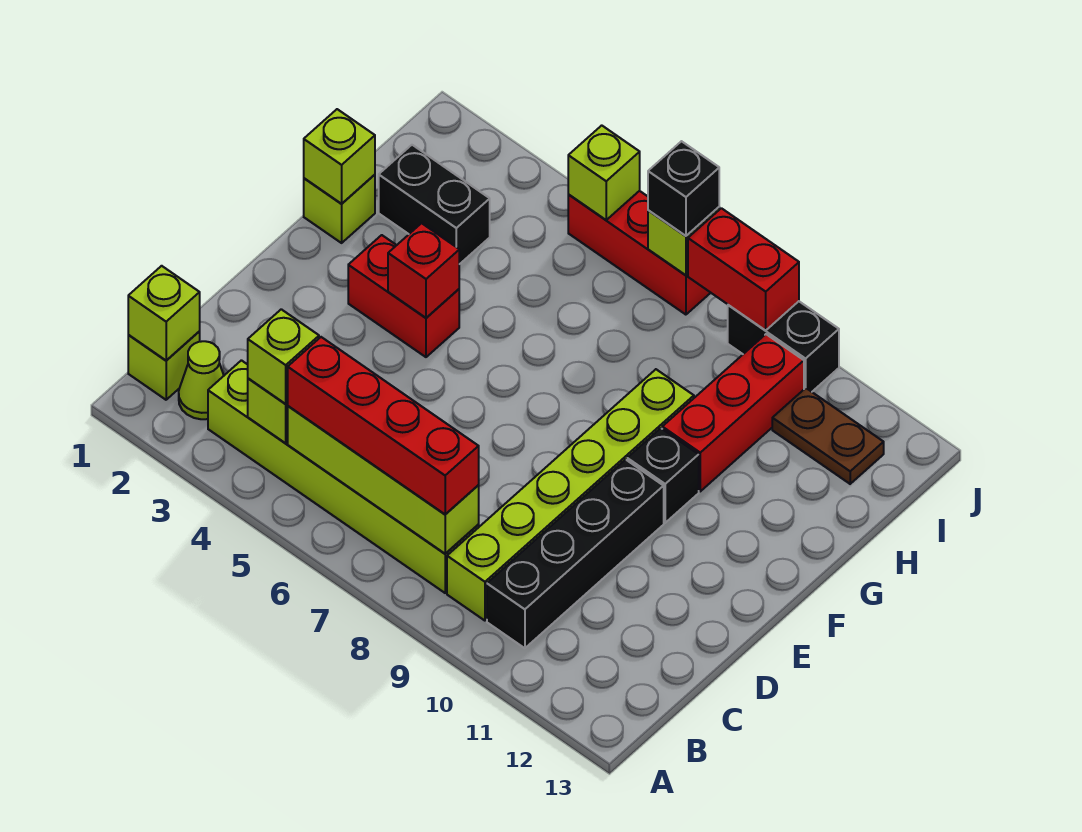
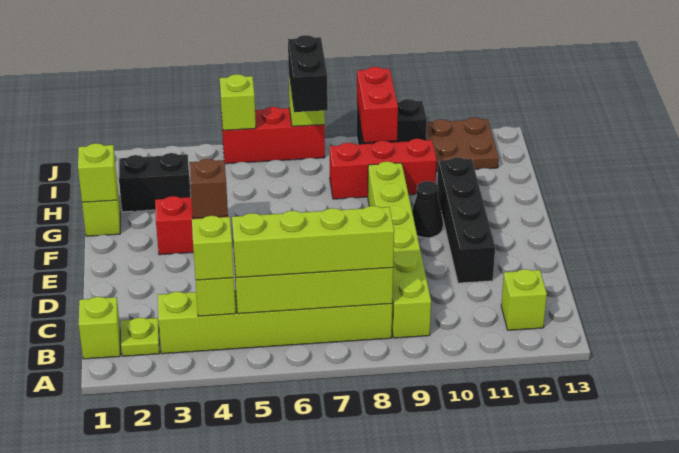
lime brick B1 level 2 -> lime brick B12 level 1
lime cone B2 level 1 -> lime plate B2 level 1
red brick B5:B8 level 3 -> lime brick B5:B8 level 3
black brick B10:E10 level 1 -> black brick D11:G11 level 1
red brick F4 level 2 -> brown brick F4 level 2
black brick F10 level 1 -> black cone F10 level 1
red brick G10:I10 level 1 -> red brick H8:H10 level 1
brown plate I11:I12 level 1 -> brown plate I11:J12 level 1
black brick J7 level 3 -> black brick I7:J7 level 3
red brick J8:J9 level 2 -> red brick I9:J9 level 2

